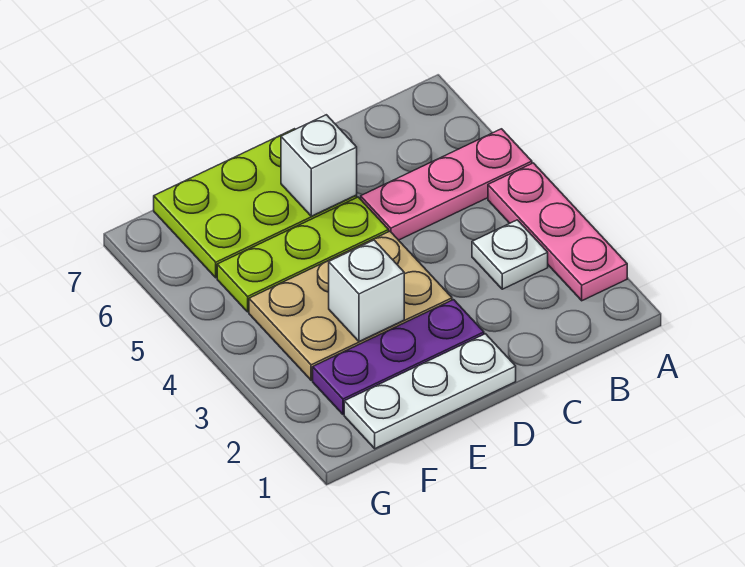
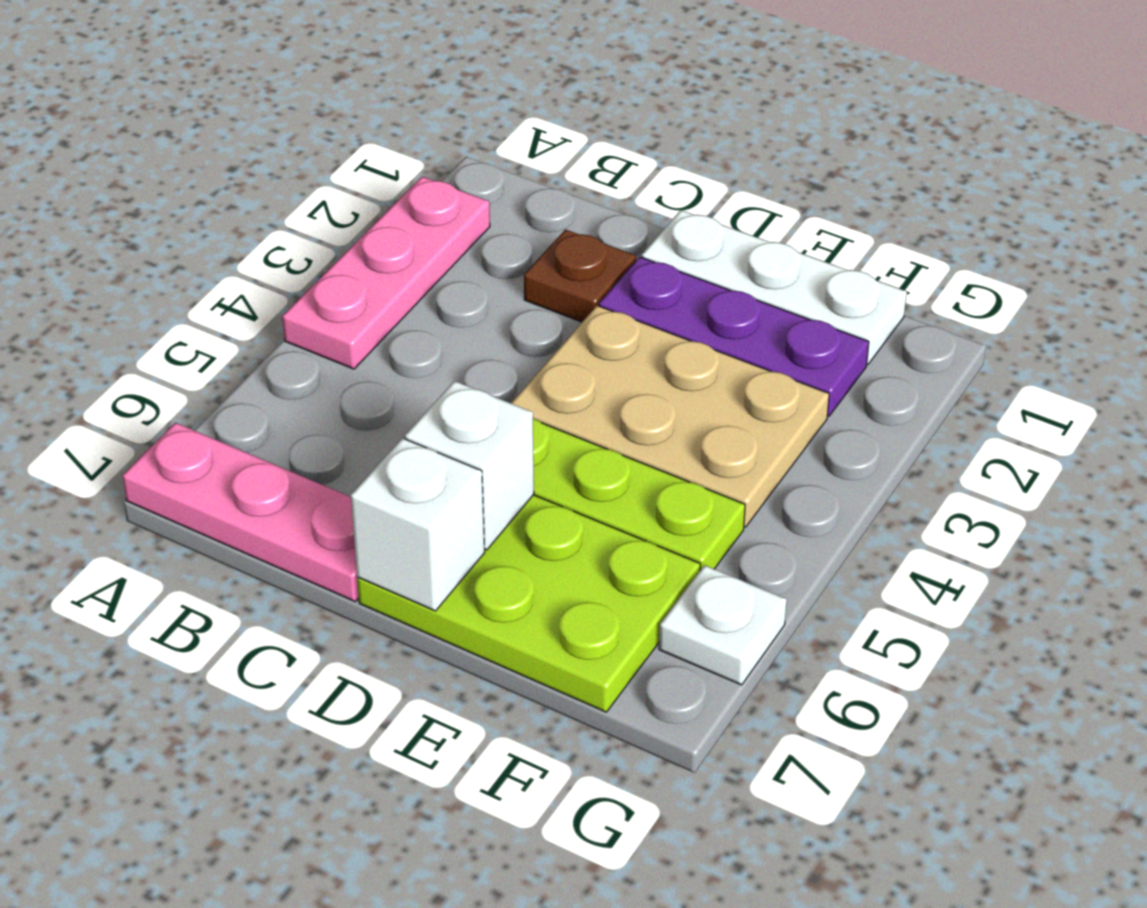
pink plate A5:C5 level 1 -> pink plate A7:C7 level 1
white plate B3 level 1 -> white plate G6 level 1
none -> brown plate C2 level 1
white brick E3 level 2 -> white brick D7 level 2

